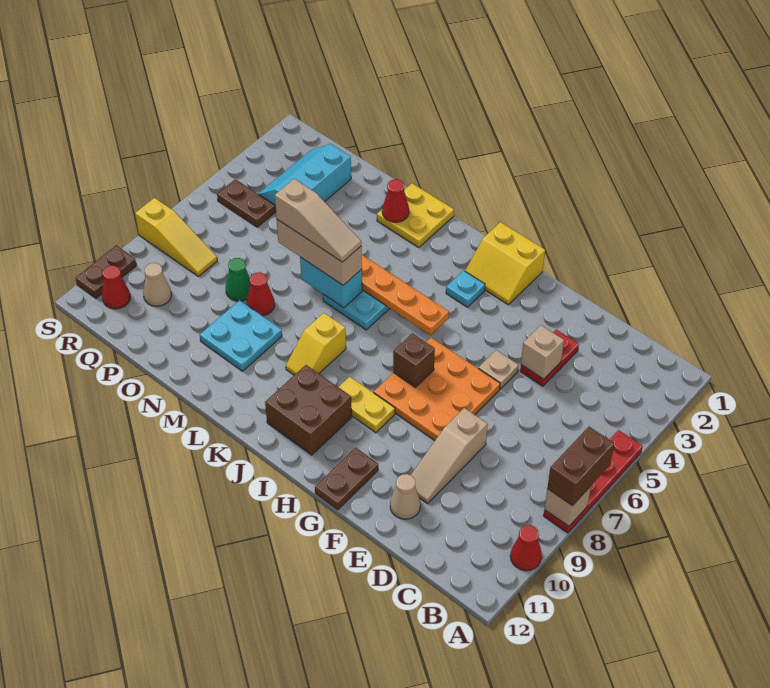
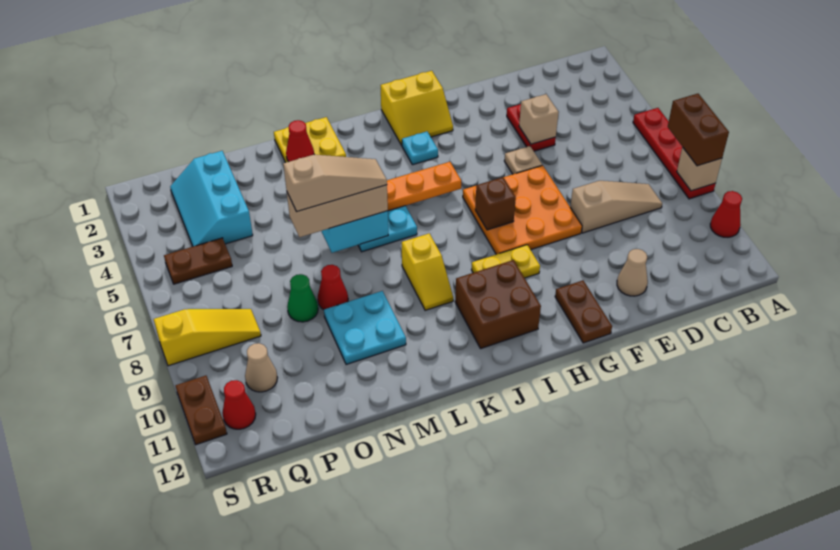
tan slope E8:E10 level 1 top 8 -> tan slope C8:E8 level 1 top E

